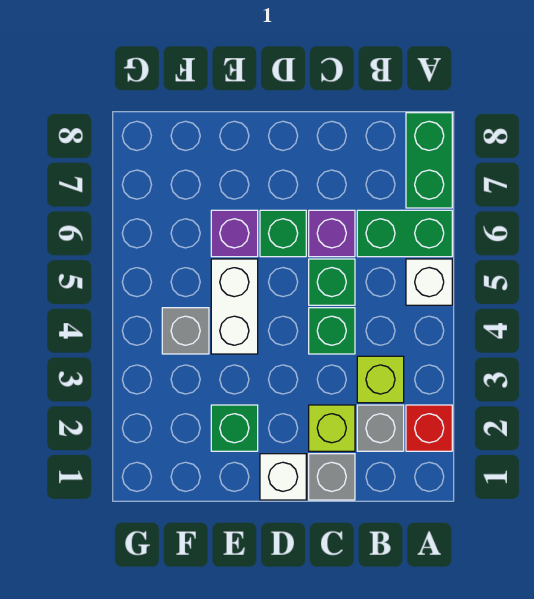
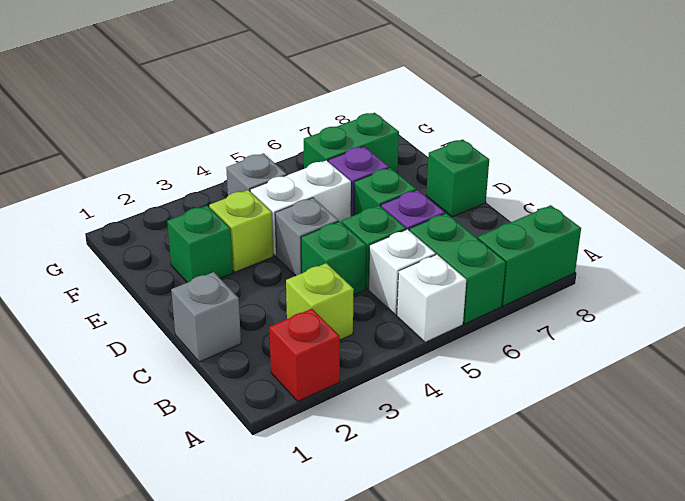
grey brick B2 level 1 -> grey brick D4 level 1
lime brick C2 level 1 -> lime brick E3 level 1
white brick D1 level 1 -> white brick B5 level 1
none -> green brick D8 level 1
none -> green brick F6:F7 level 1

